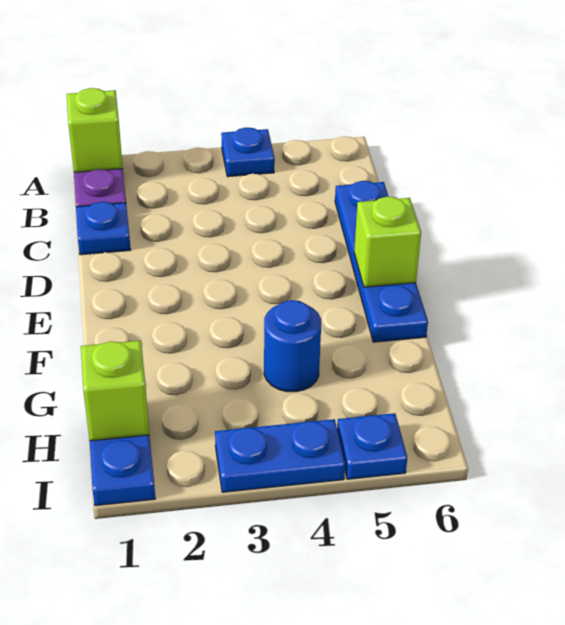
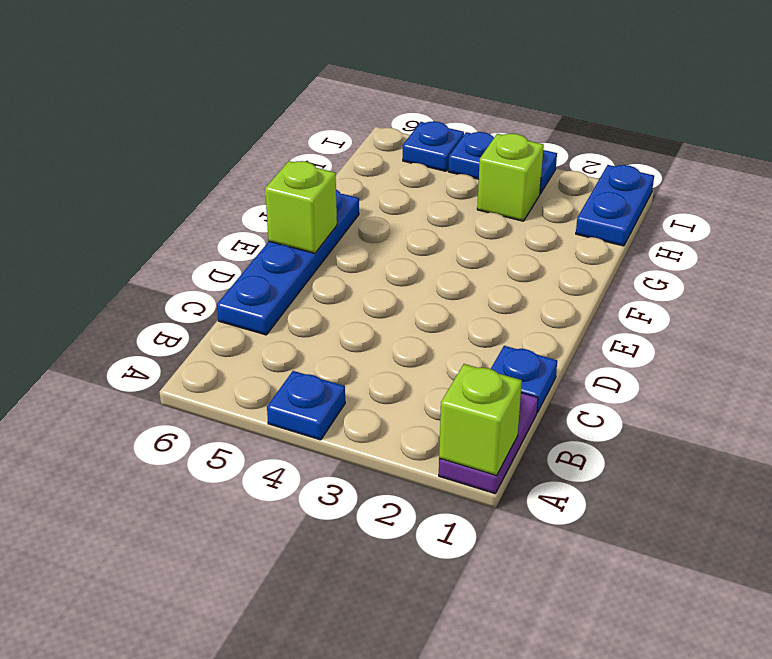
blue round brick G4 level 1 -> none
lime brick H1 level 2 -> lime brick H3 level 1

